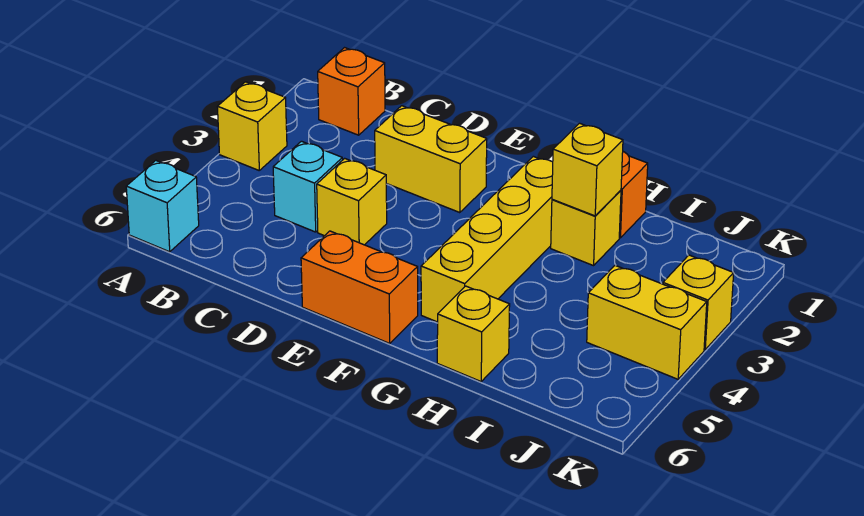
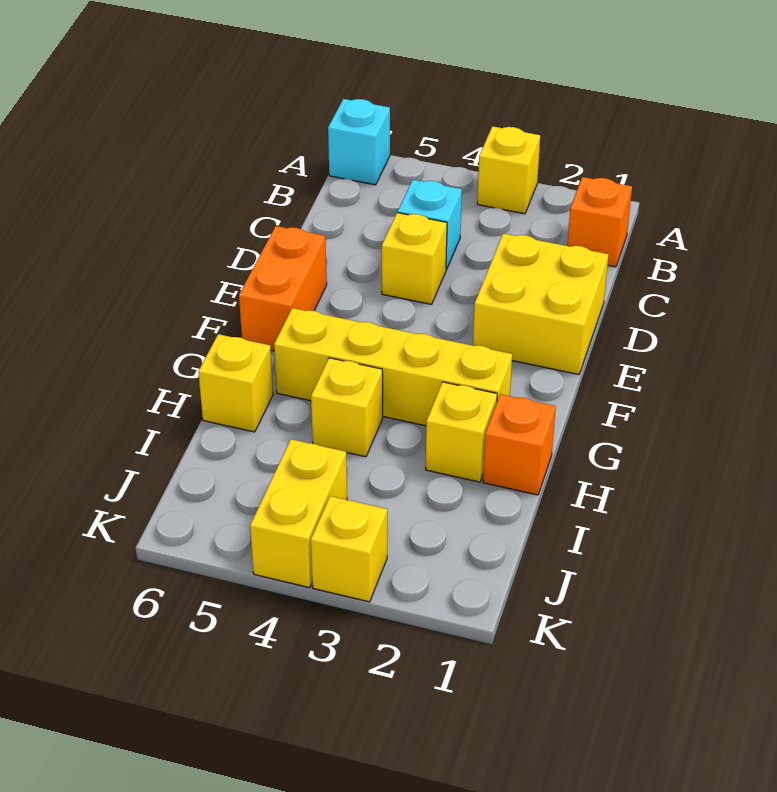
yellow brick D2:E2 level 1 -> yellow brick D1:E2 level 1
yellow brick H2 level 2 -> yellow brick H4 level 1

